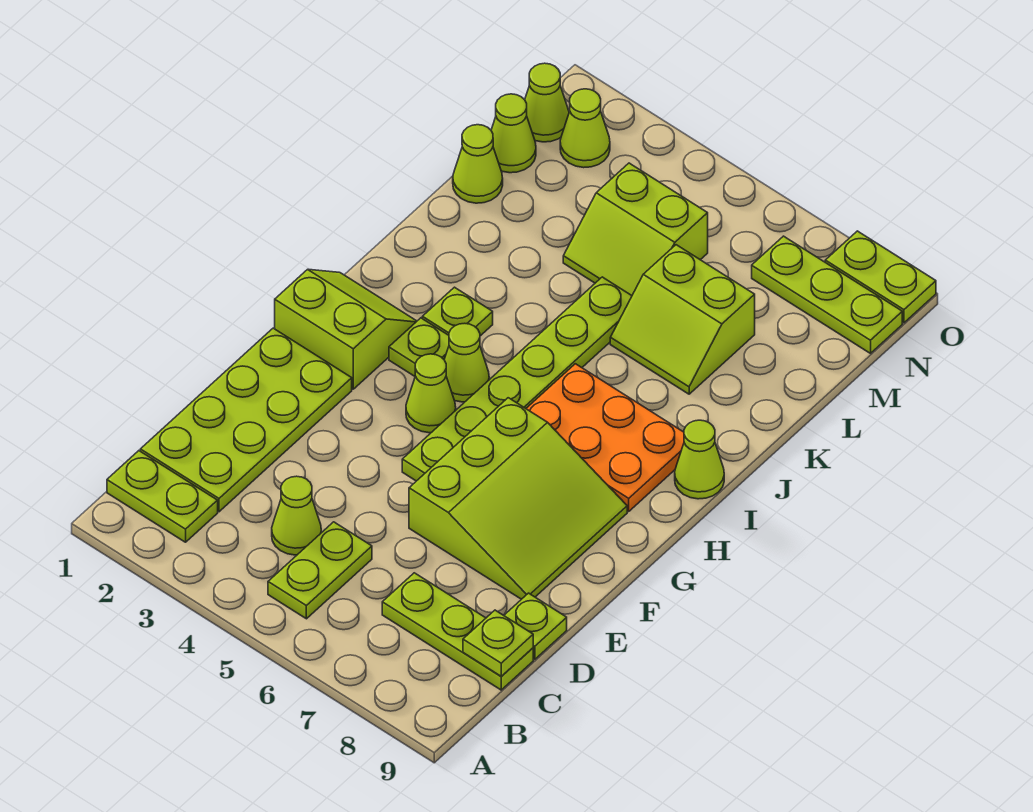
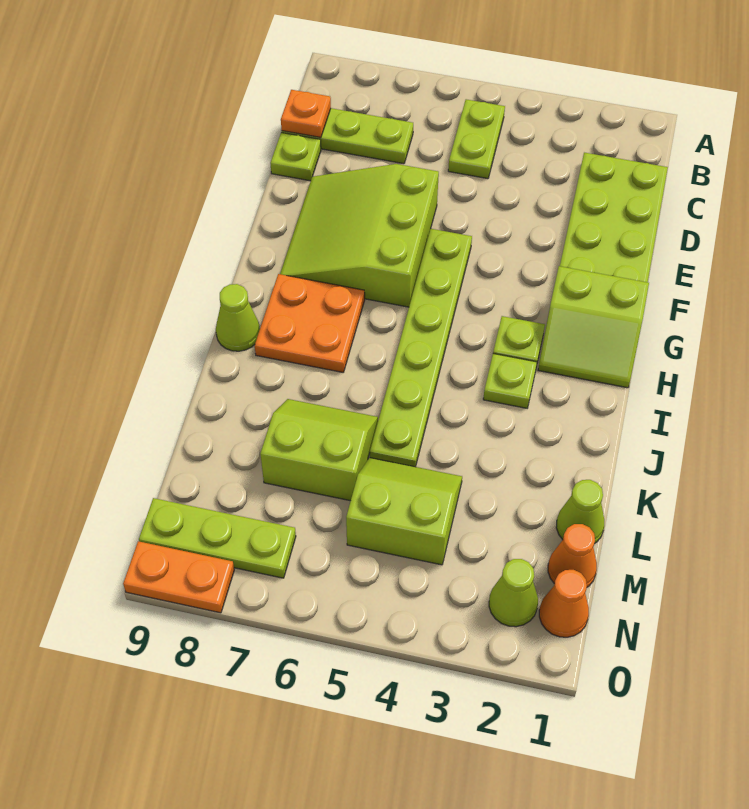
lime plate B1:B2 level 1 -> none
lime cone C4 level 1 -> none
lime plate C9 level 2 -> orange plate C9 level 2
lime cone G4 level 1 -> none
lime cone H4 level 1 -> none
orange plate H6:I8 level 1 -> orange plate H7:I8 level 1
lime cone M1 level 1 -> orange cone M1 level 1
lime cone N1 level 1 -> orange cone N1 level 1
lime plate O8:O9 level 1 -> orange plate O8:O9 level 1

